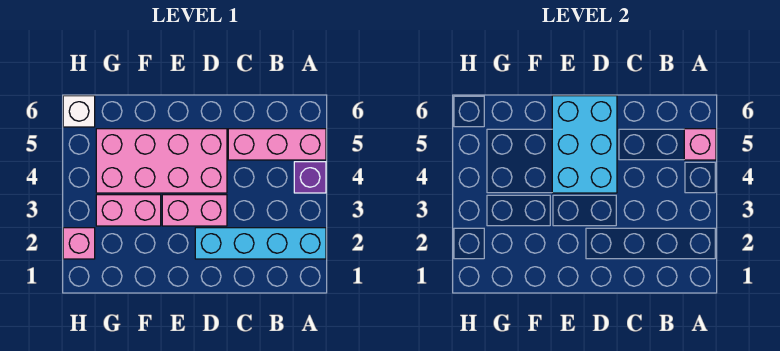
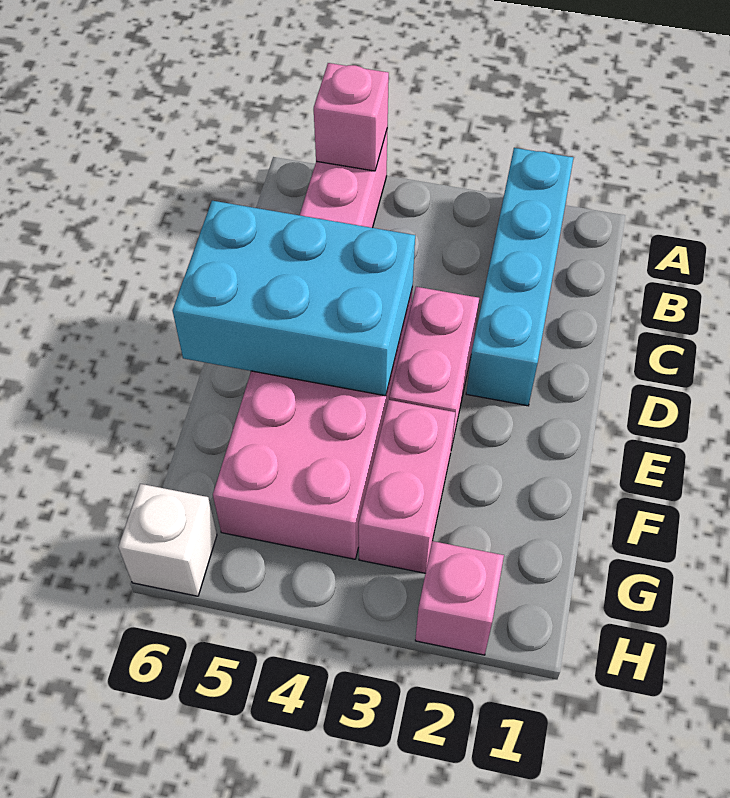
purple brick A4 level 1 -> none

